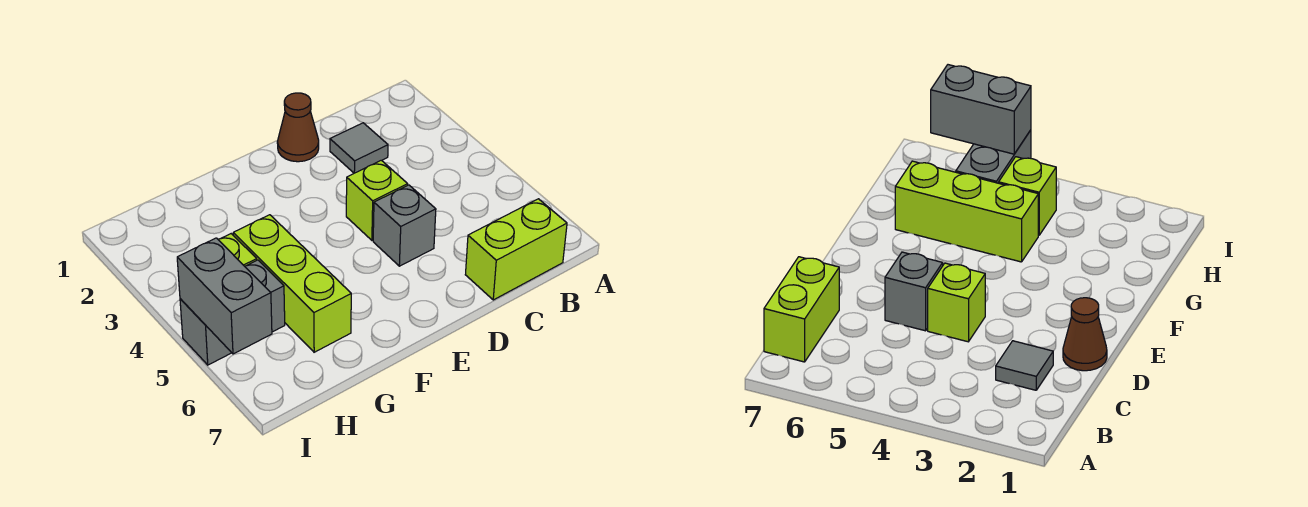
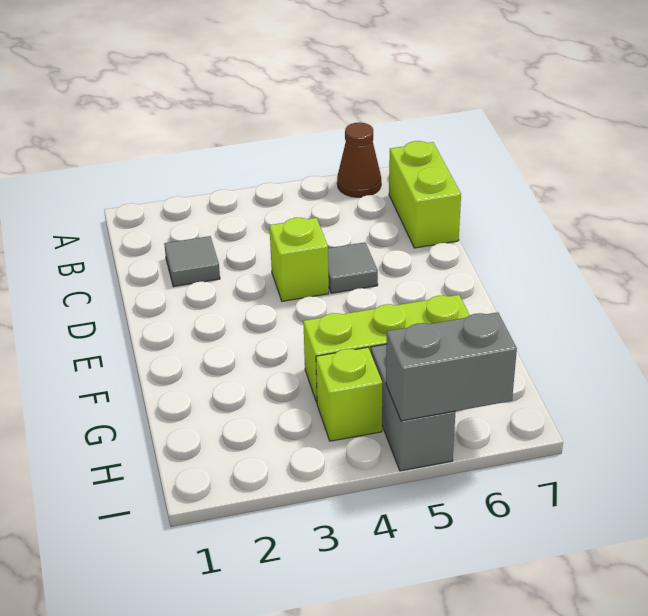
brown cone D1 level 1 -> brown cone A6 level 1
grey brick D5 level 1 -> grey tile D5 level 1

